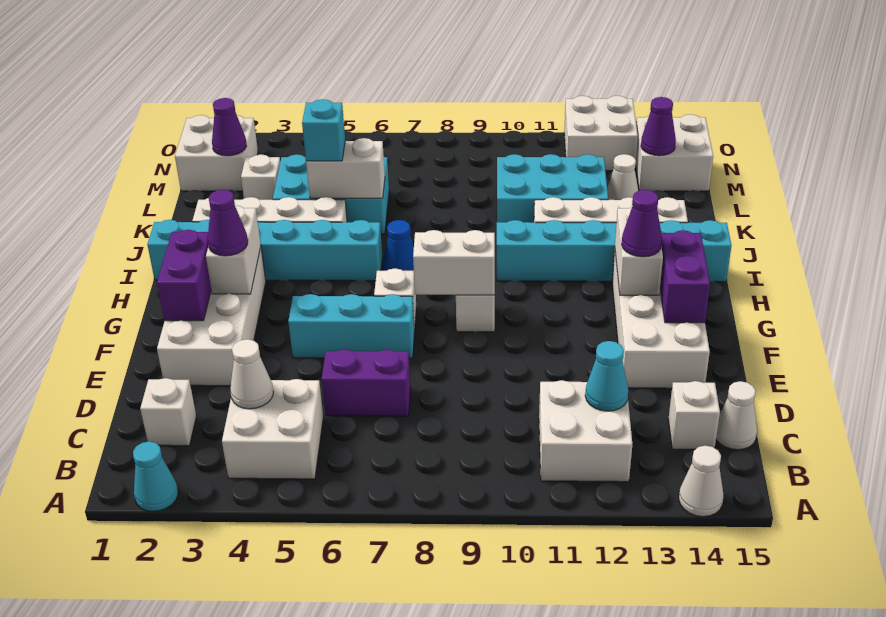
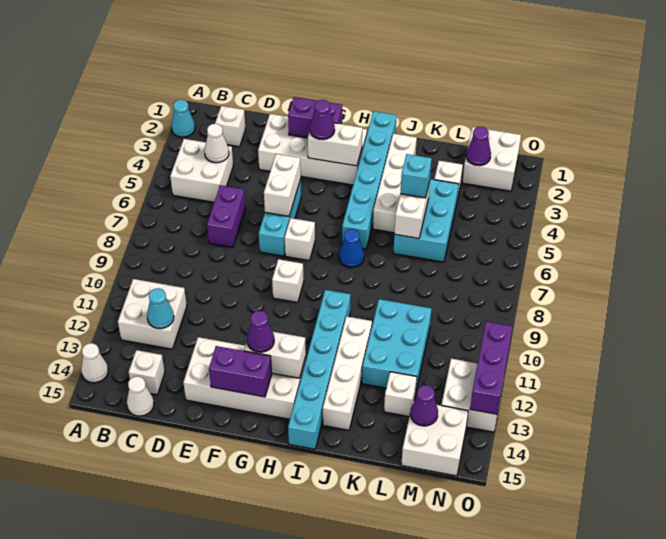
white brick G8:G9 level 2 -> white brick F5:F6 level 2
white cone L13 level 1 -> white brick L13 level 1
none -> purple brick O11:O13 level 2

